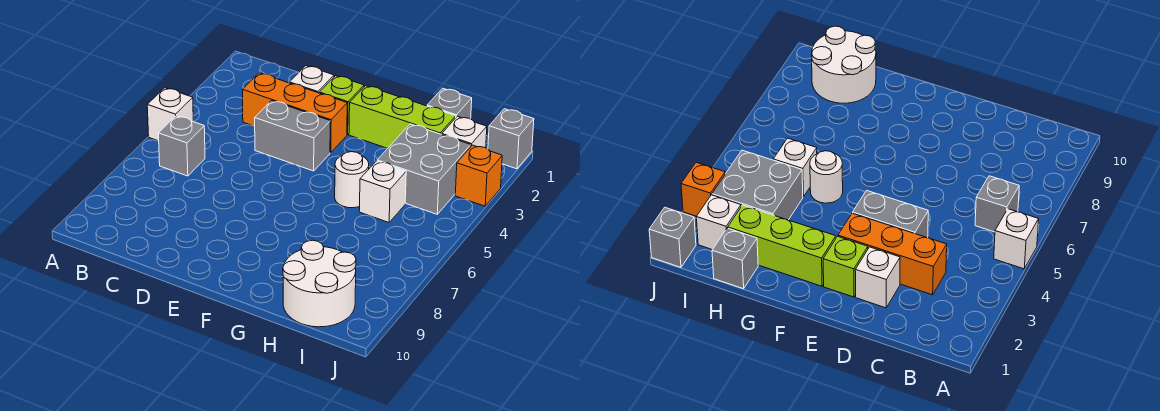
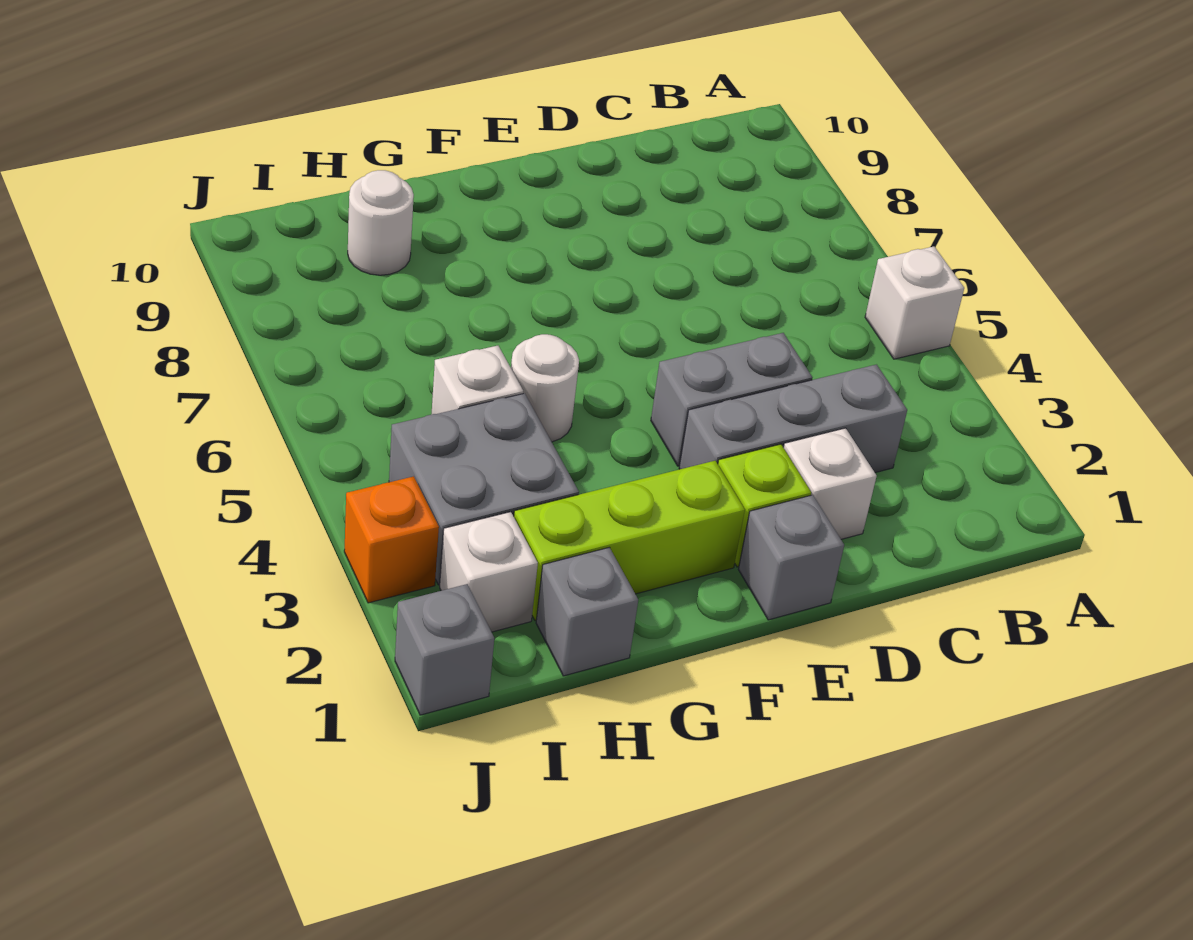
grey brick B6 level 1 -> grey brick E1 level 1
orange brick C3:E3 level 1 -> grey brick C3:E3 level 1
white round brick H9:I10 level 1 -> white round brick H9 level 1

